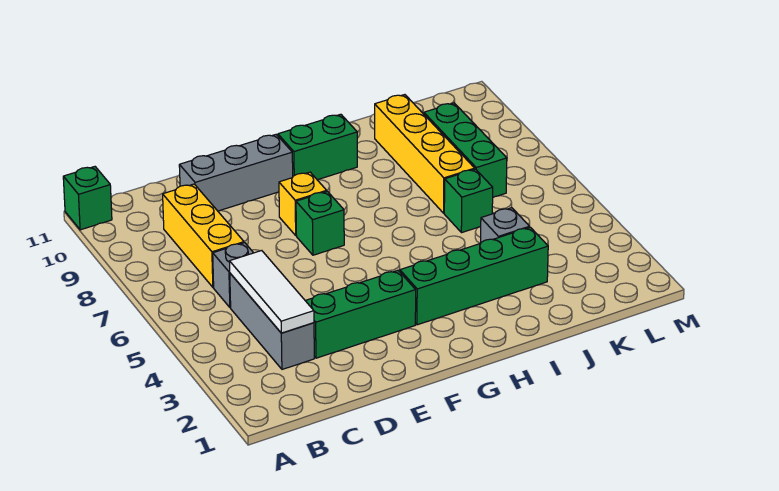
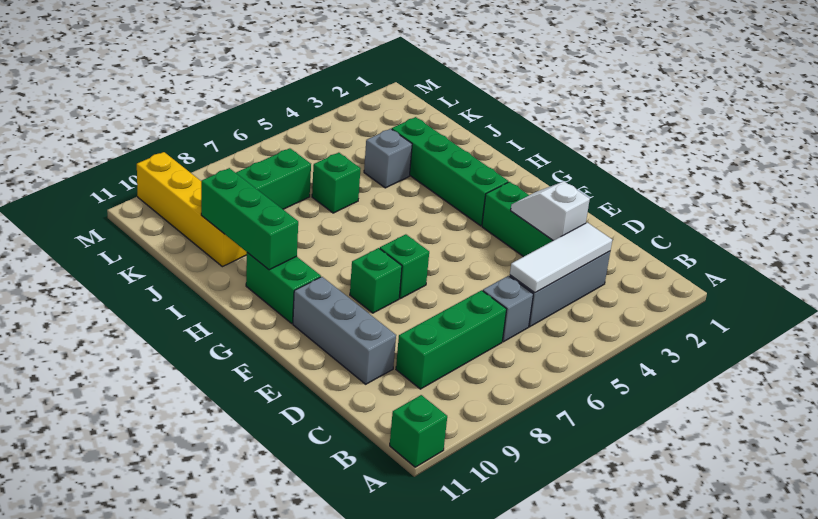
yellow brick C7:C9 level 1 -> green brick C7:C9 level 1
none -> white slope D3:E3 level 2 top D
yellow brick F8 level 1 -> green brick F8 level 1
none -> green brick H10:J10 level 2
yellow brick J7:J10 level 1 -> yellow brick J10:M10 level 1

